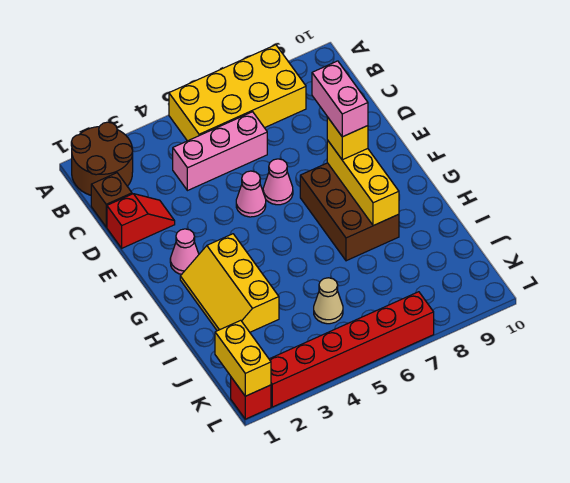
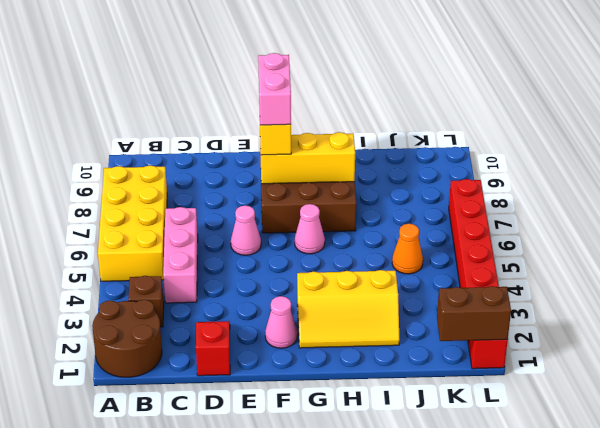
brown brick C1 level 1 -> brown brick B3 level 1
pink cone E5 level 1 -> pink cone G6 level 1
pink brick E8:F8 level 4 -> pink brick F8:F9 level 4
tan cone J5 level 1 -> orange cone J5 level 1
yellow brick K1:L1 level 2 -> brown brick K1:L1 level 2

